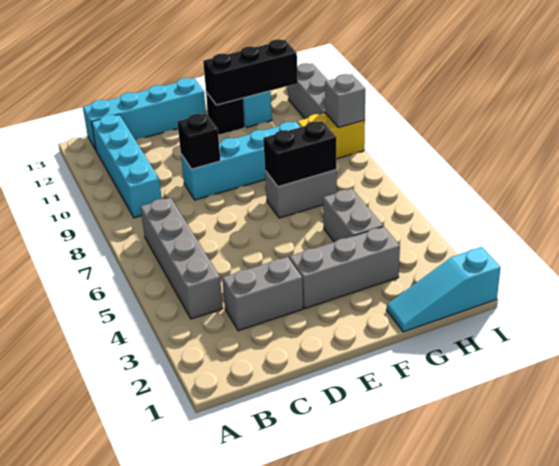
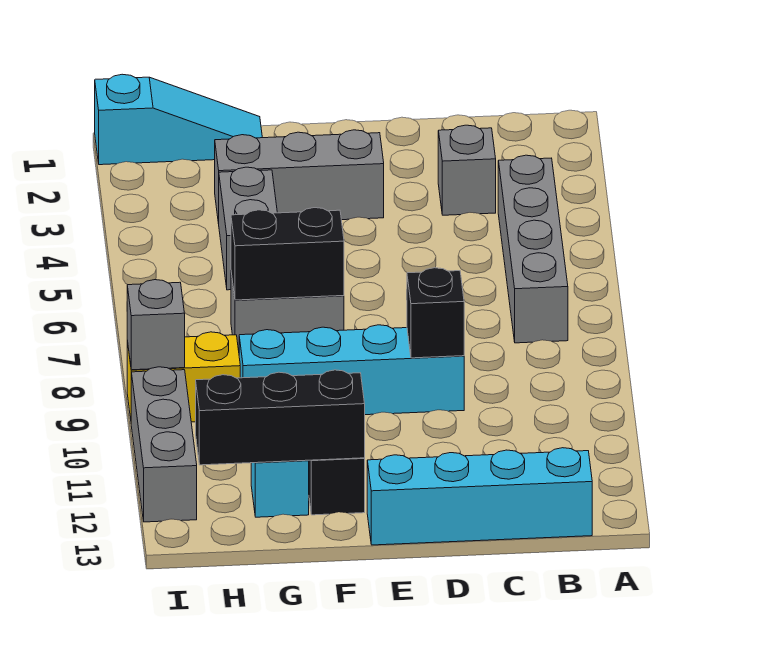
cyan brick B9:B12 level 1 -> none
grey brick C3:D3 level 1 -> grey brick C3 level 1

